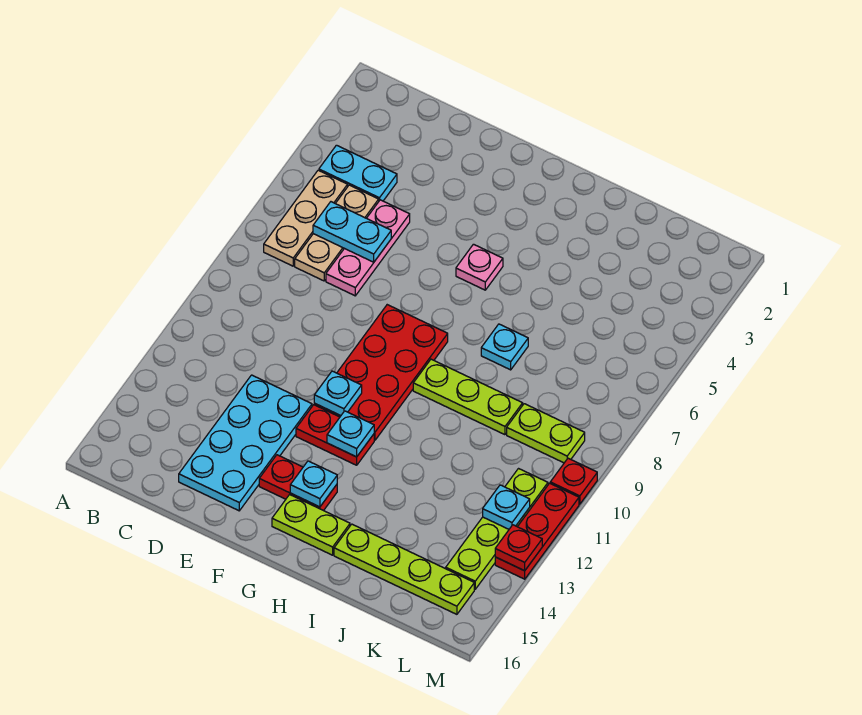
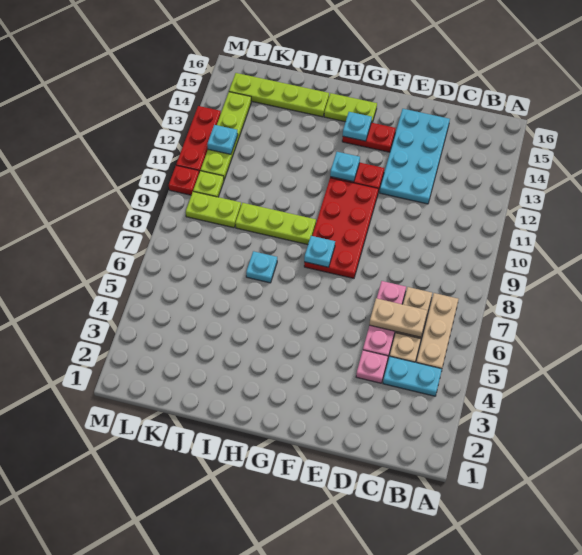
cyan plate C6:D6 level 2 -> tan plate C6:D6 level 2
cyan plate F11 level 2 -> cyan plate G8 level 2
pink plate G5 level 1 -> pink plate D4 level 1
none -> lime plate L10 level 1
red plate M13 level 2 -> none

